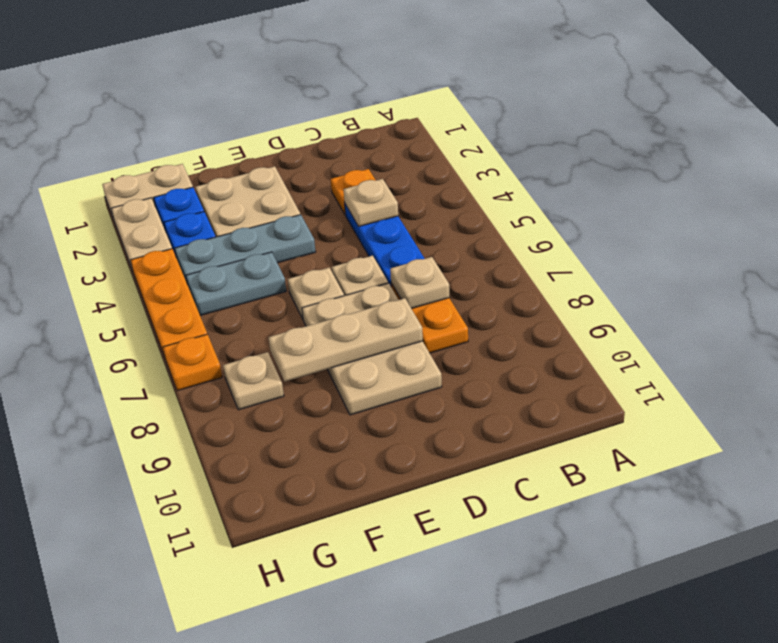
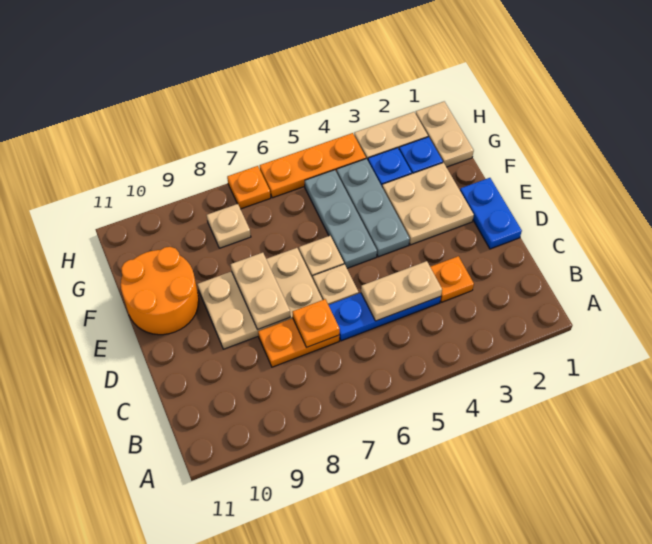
tan plate C4 level 2 -> tan plate C4:C5 level 2
tan plate C7 level 2 -> orange plate C7 level 2
none -> blue plate D1:E1 level 1
tan plate D8:F8 level 2 -> tan plate D8:E8 level 2
none -> orange round brick E10:F11 level 1
grey plate F5:G5 level 1 -> grey plate E5:G5 level 1

